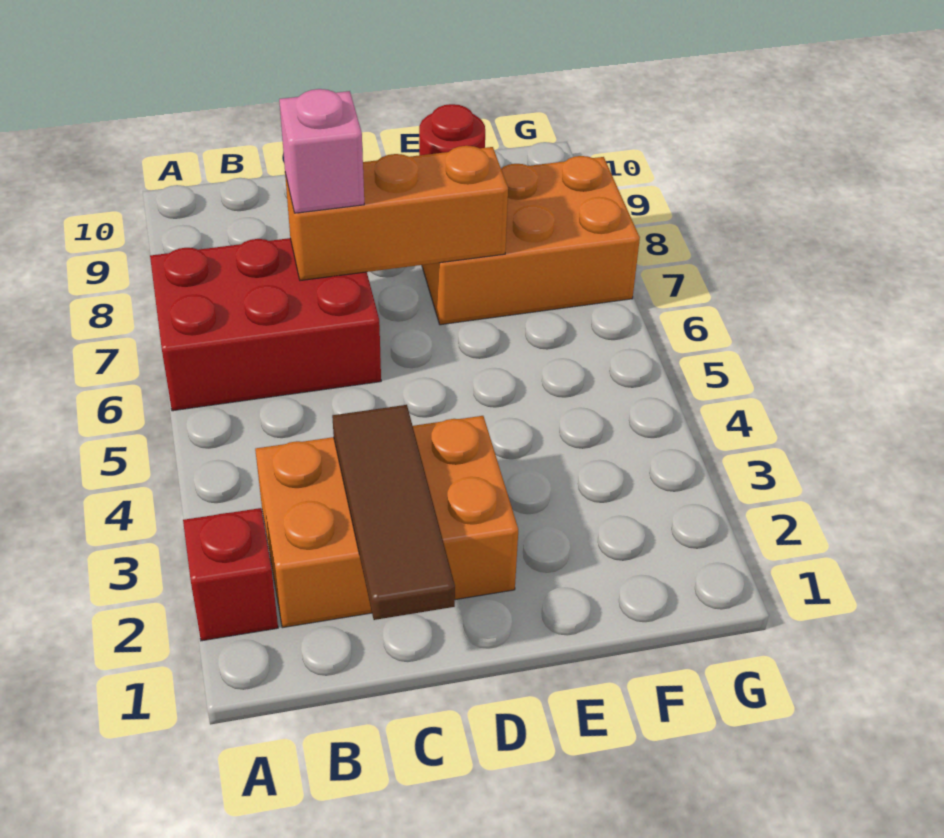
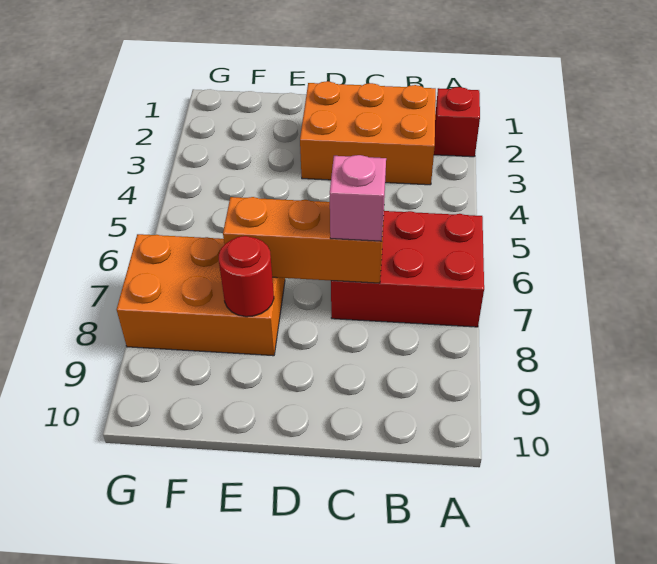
brown tile C1:C3 level 2 -> none

